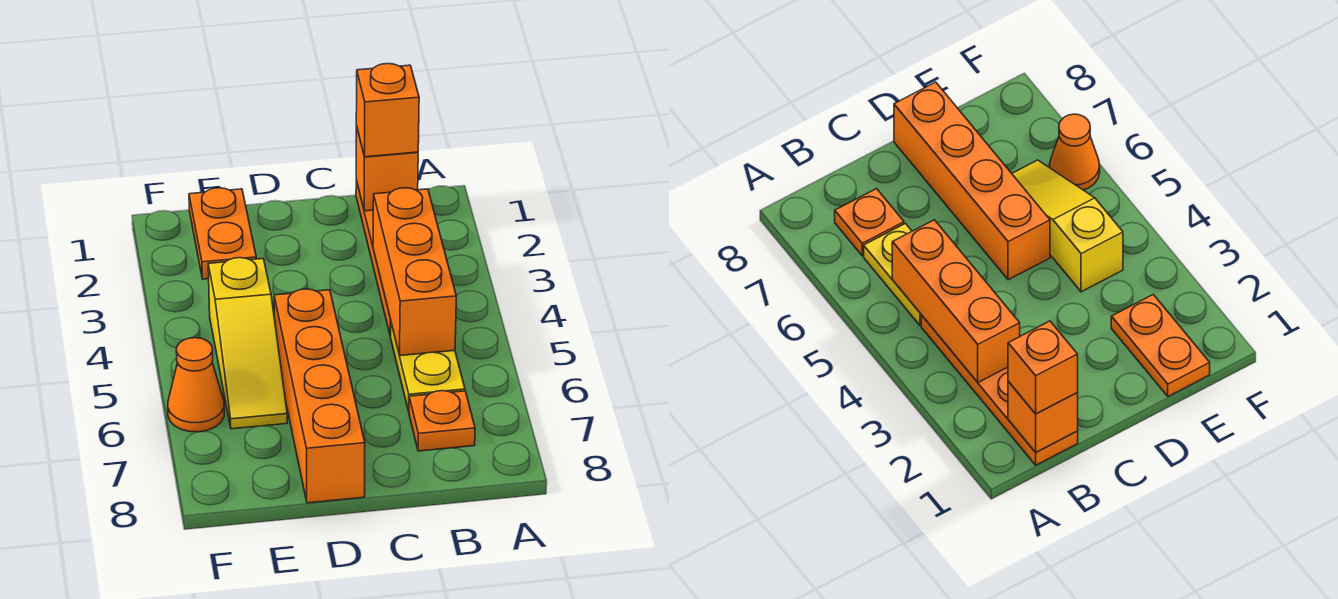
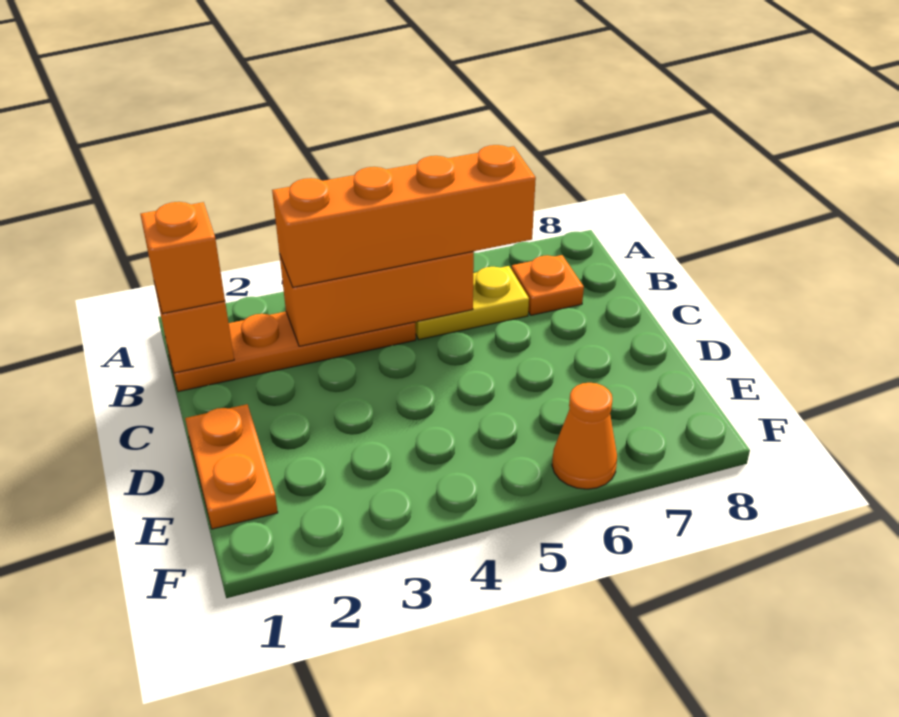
orange brick D5:D8 level 1 -> orange brick B3:B6 level 3
orange plate E1:E2 level 1 -> orange plate D1:E1 level 1
yellow slope E4:E6 level 1 top 4 -> none

